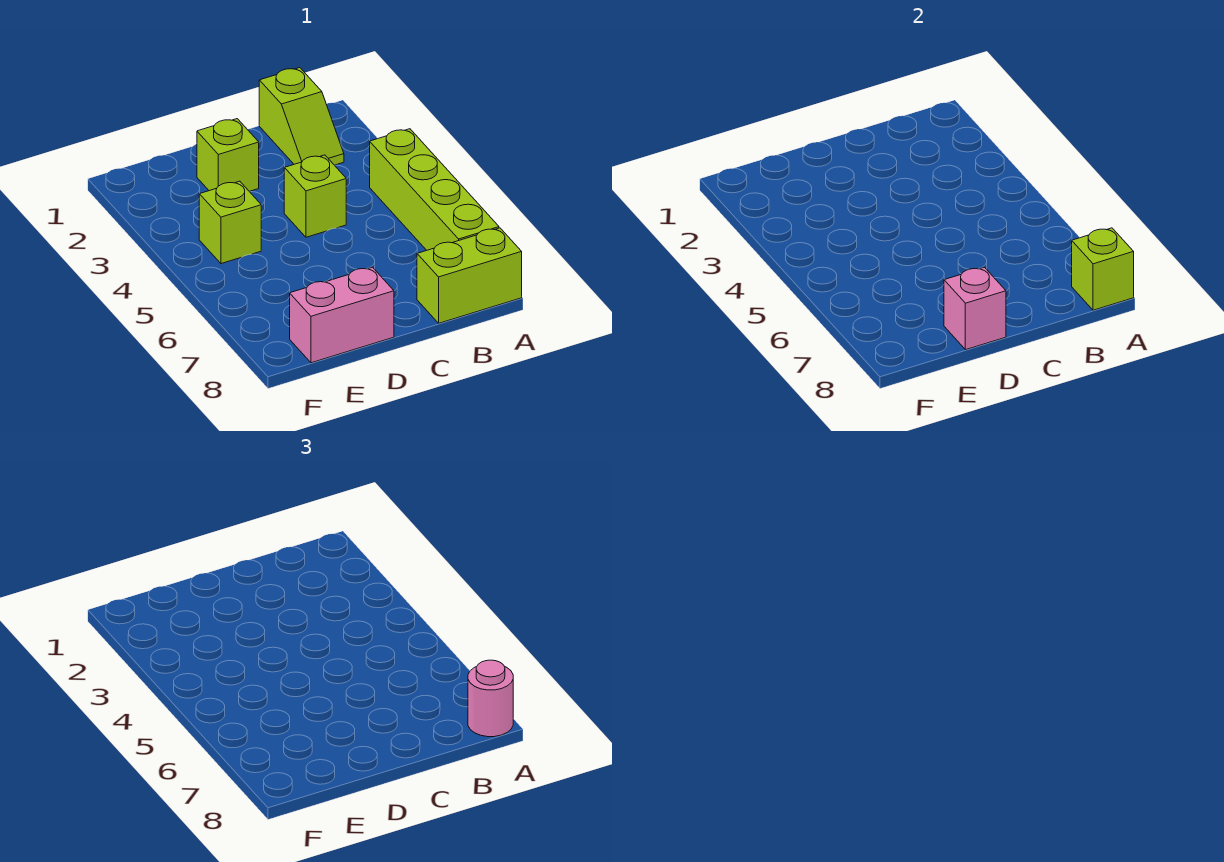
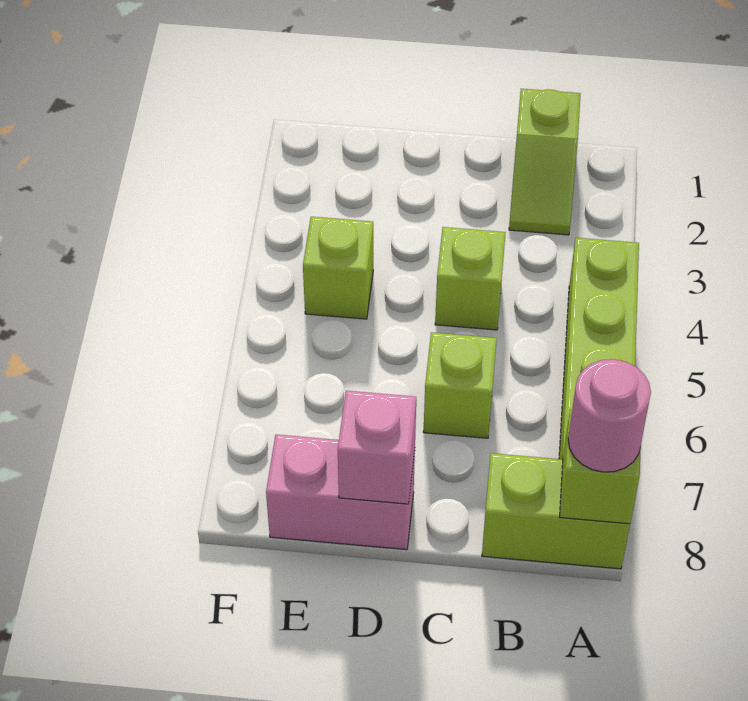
lime brick D2 level 1 -> lime brick C6 level 1

